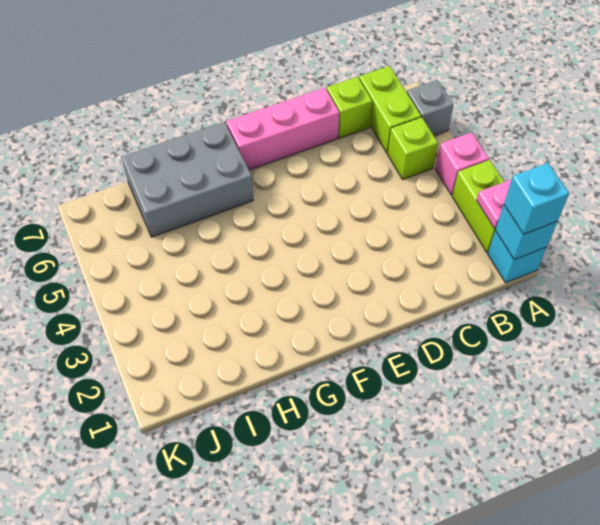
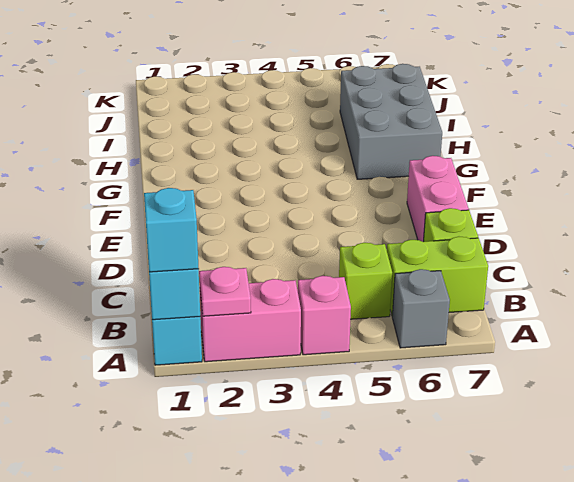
lime brick A2:A3 level 1 -> pink brick A2:A3 level 1
pink brick D7:F7 level 1 -> pink brick D7:E7 level 1

